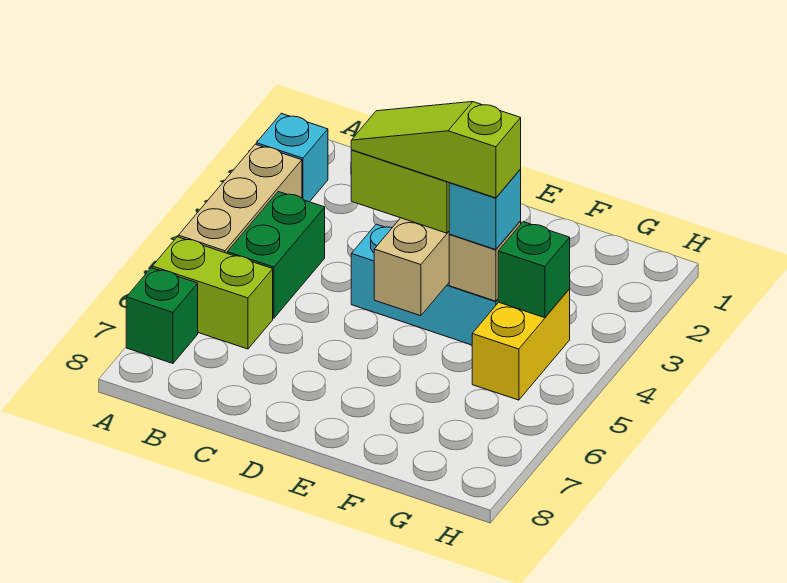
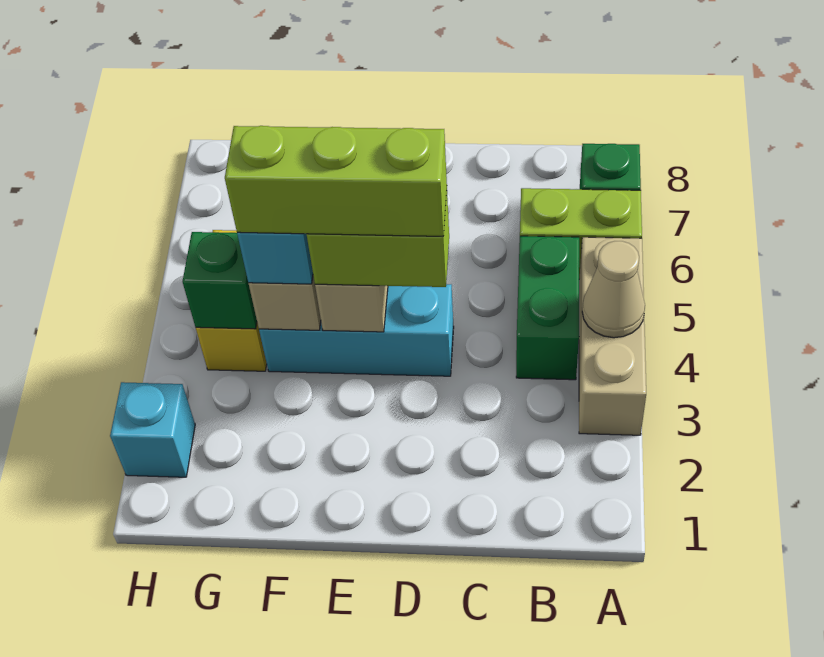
cyan brick A2 level 1 -> cyan brick H2 level 1
none -> tan cone A4 level 2
lime slope D4:F4 level 4 top F -> lime brick D4:F4 level 4

